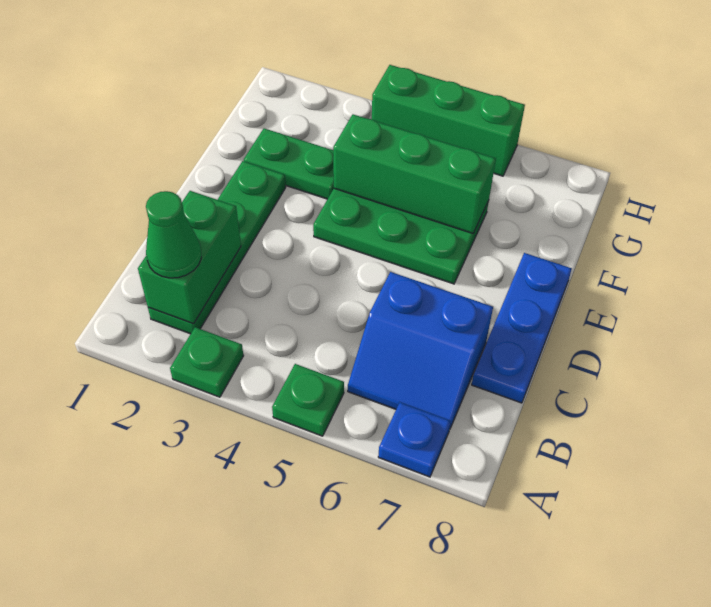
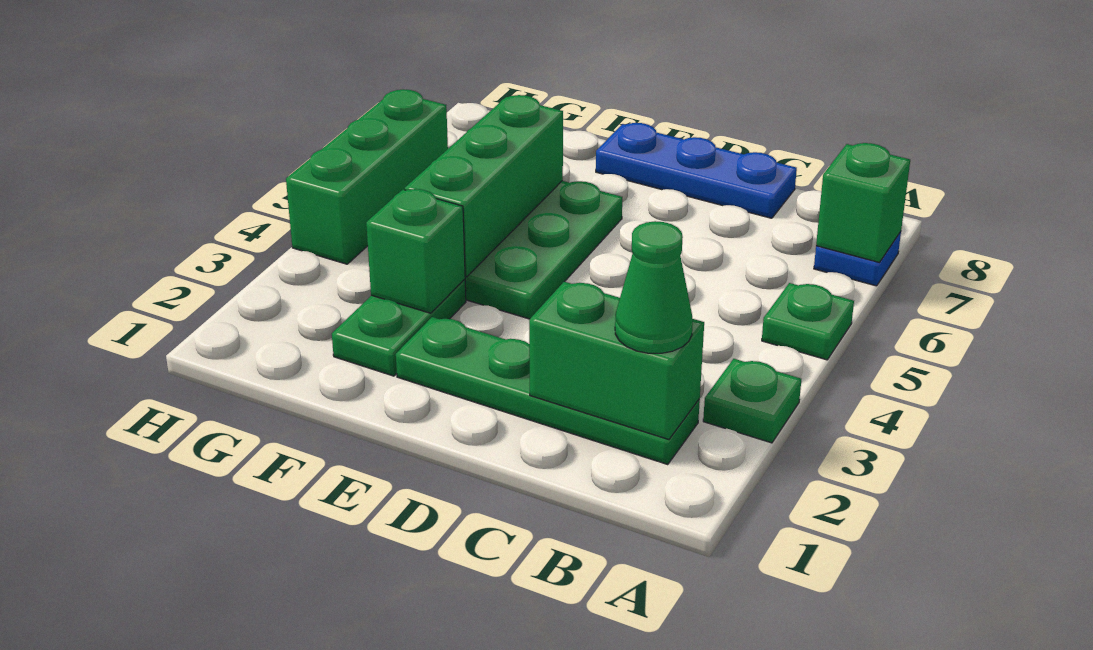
none -> green brick A7 level 2
blue slope B6:C7 level 1 top C -> none
none -> green brick F3 level 2

